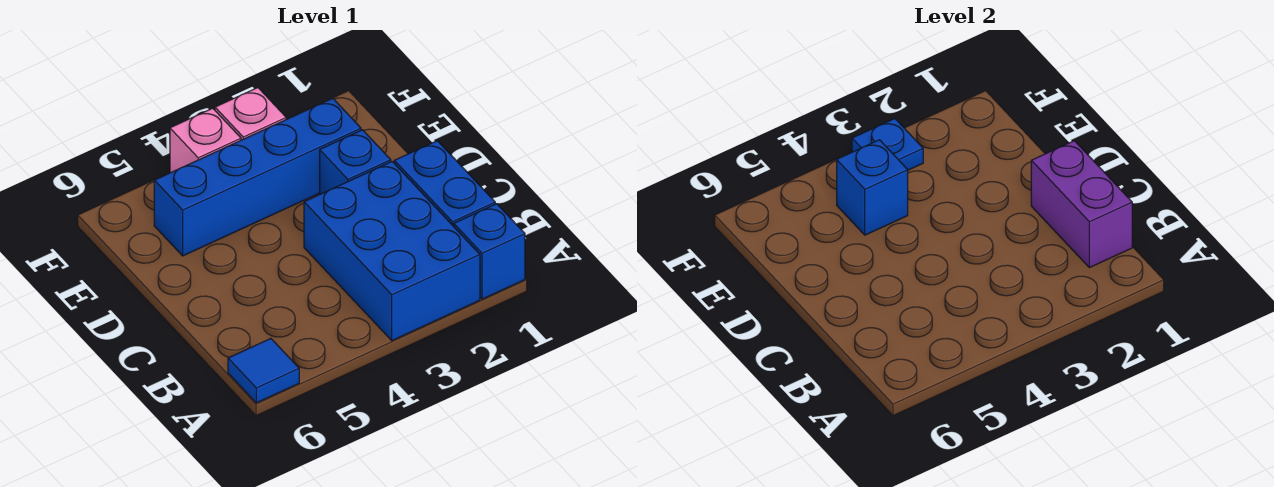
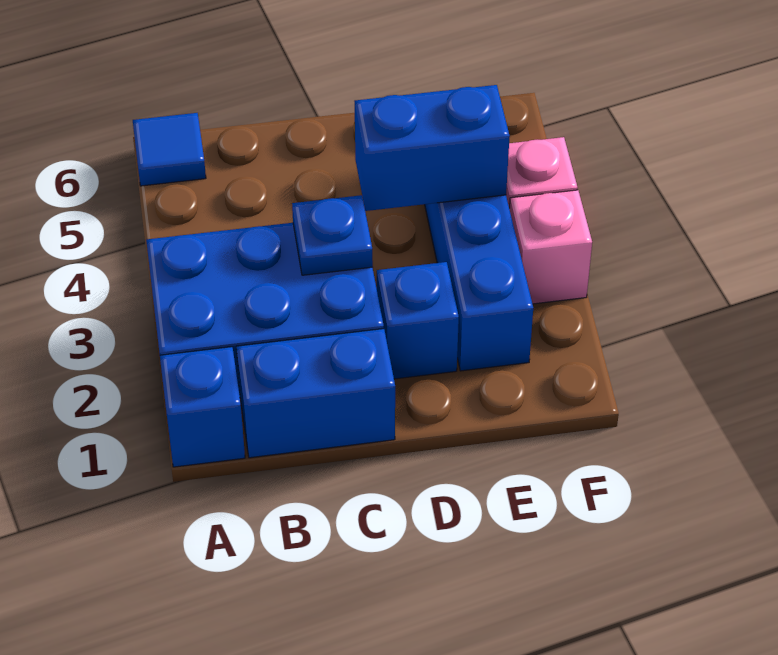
purple brick B1:C1 level 2 -> none
blue brick E4 level 2 -> blue brick D4:E4 level 2
blue plate F3 level 2 -> blue plate C3 level 2

